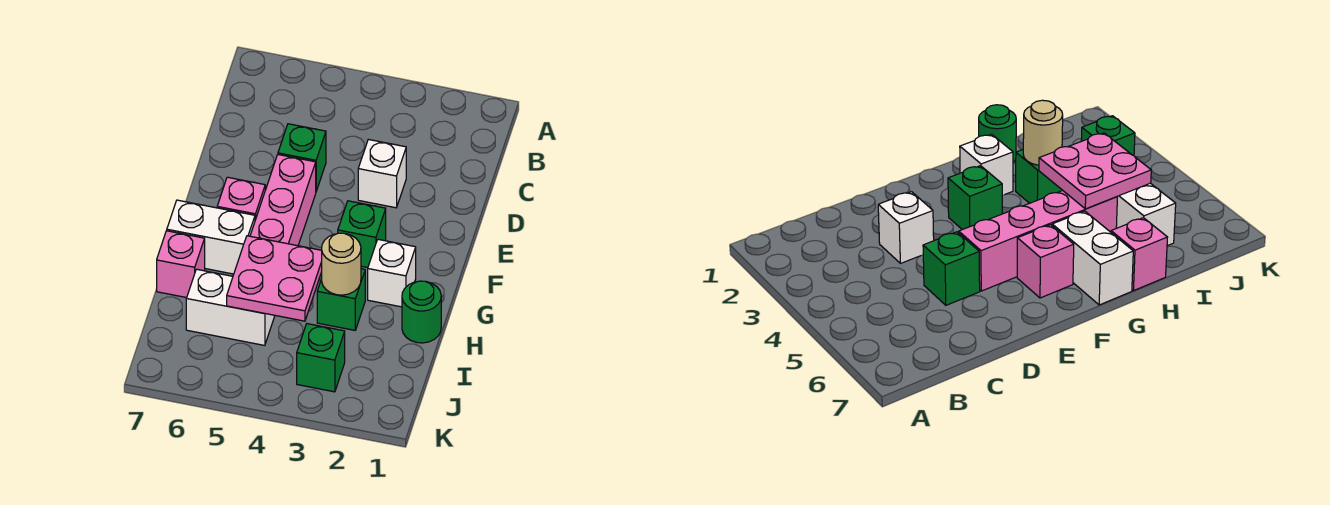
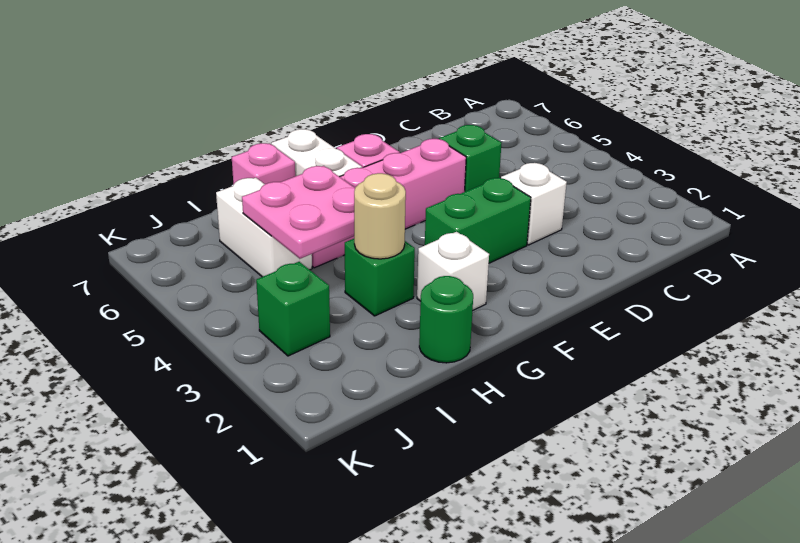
green brick F3 level 1 -> green brick E3:F3 level 1

